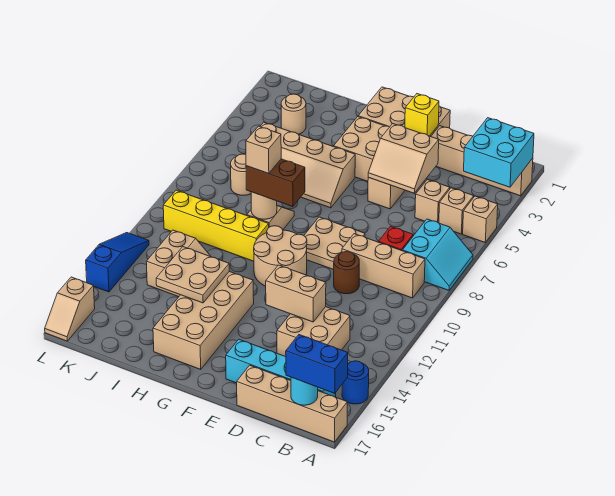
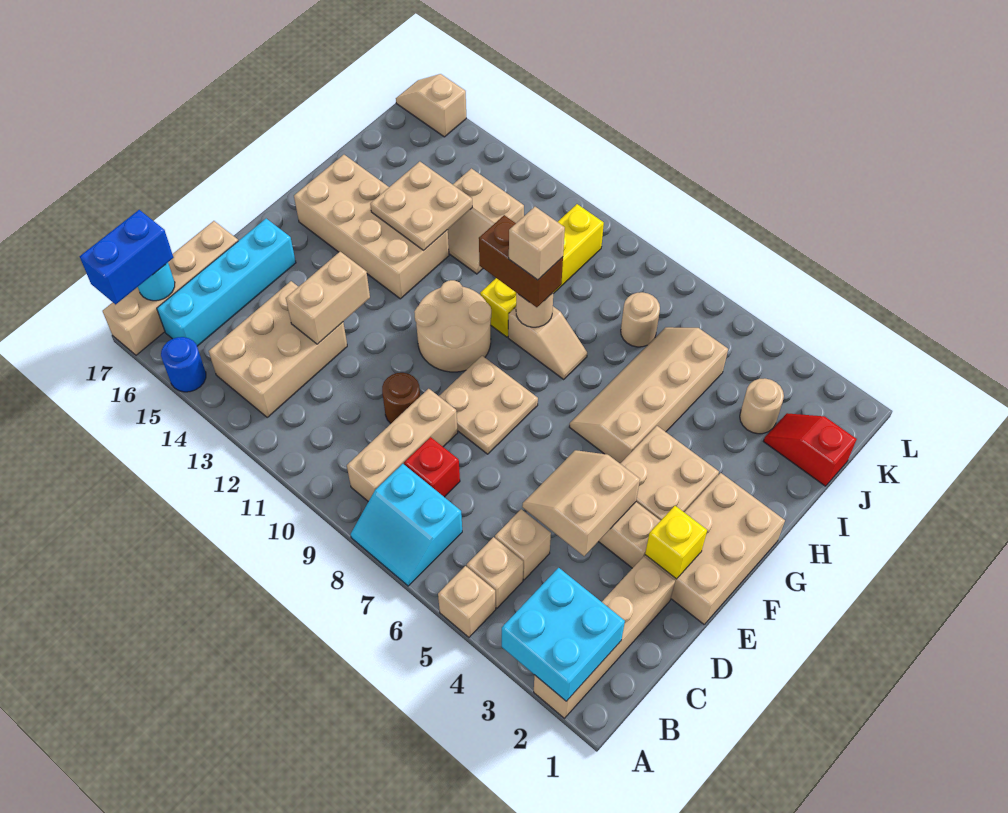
tan brick C13:D14 level 1 -> tan brick B13:D14 level 1
brown brick G9:H9 level 3 -> brown brick H9:H10 level 3
none -> red slope J1:J2 level 1 top 1
blue slope L12:L14 level 1 top 14 -> none

